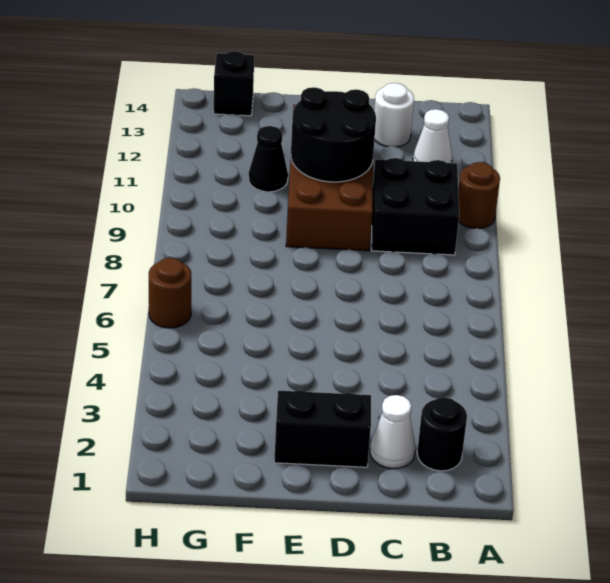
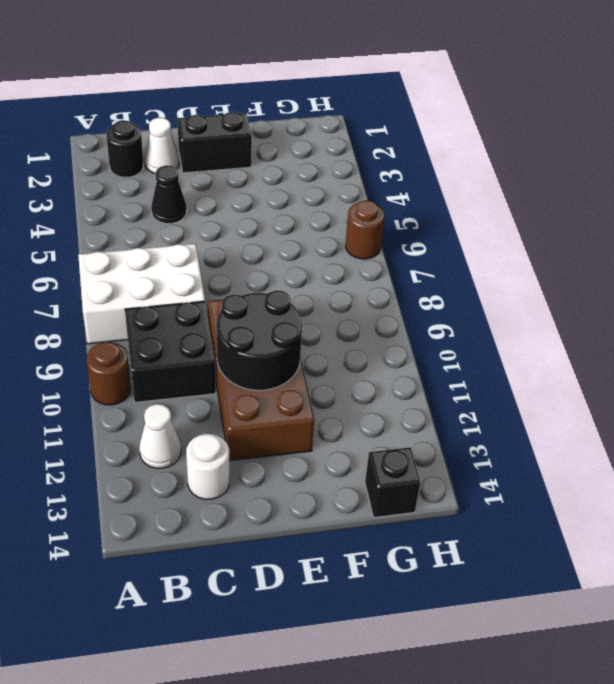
none -> white brick A7:C8 level 1
black cone F11 level 1 -> black cone C4 level 1

